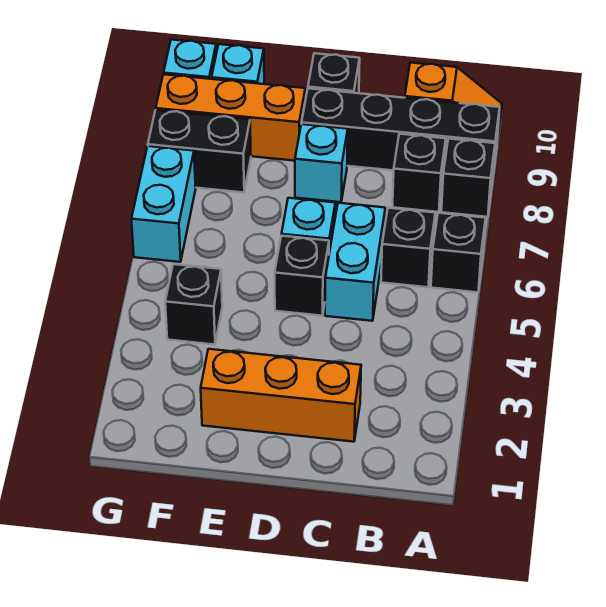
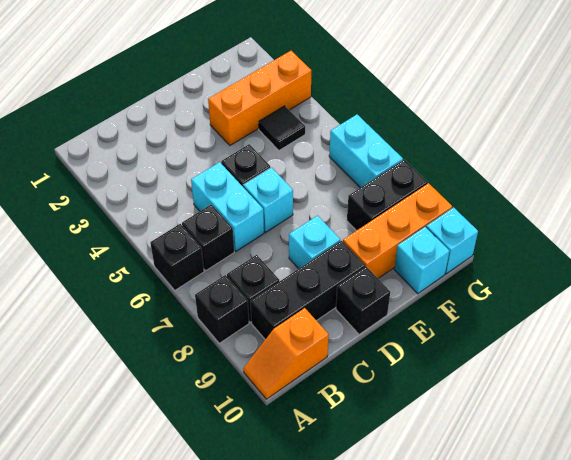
black brick A9:D9 level 1 -> black brick B9:D9 level 1
orange brick C2:E2 level 1 -> orange brick E3:G3 level 1
black brick F4 level 1 -> black tile F4 level 1

